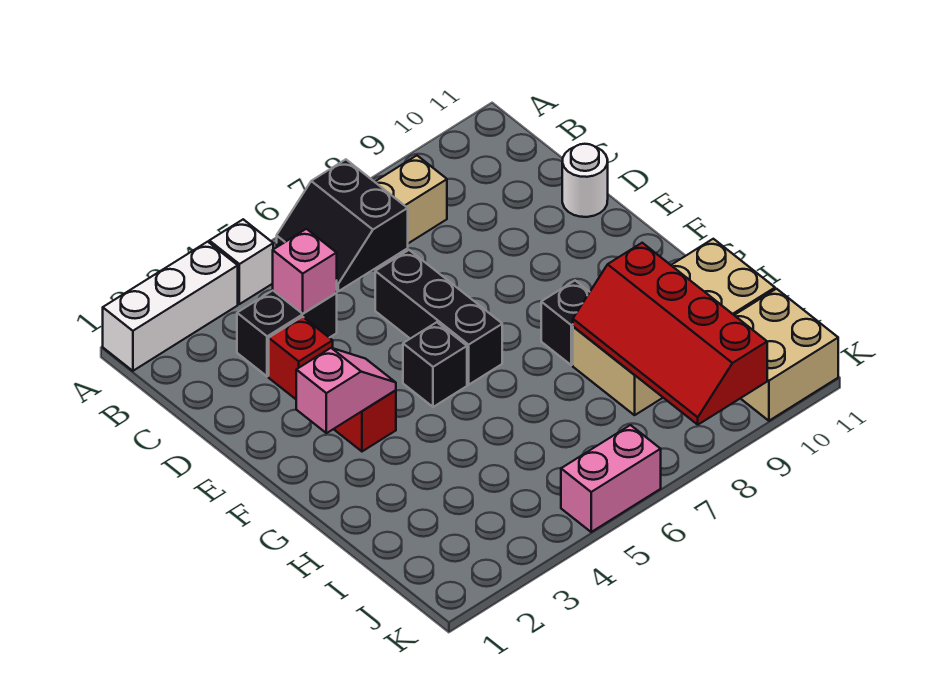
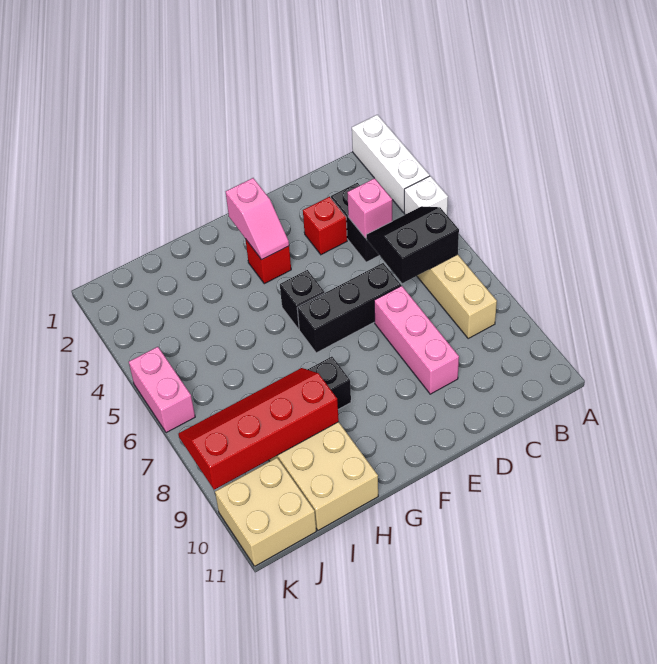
none -> pink brick D7:D9 level 1
white round brick D11 level 1 -> none

